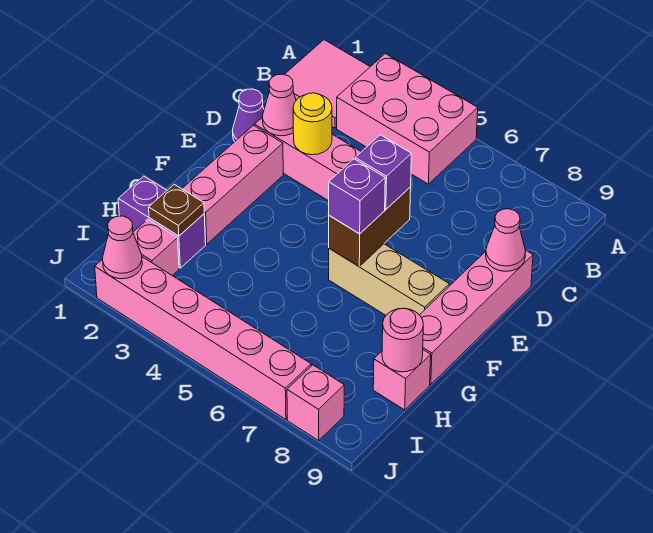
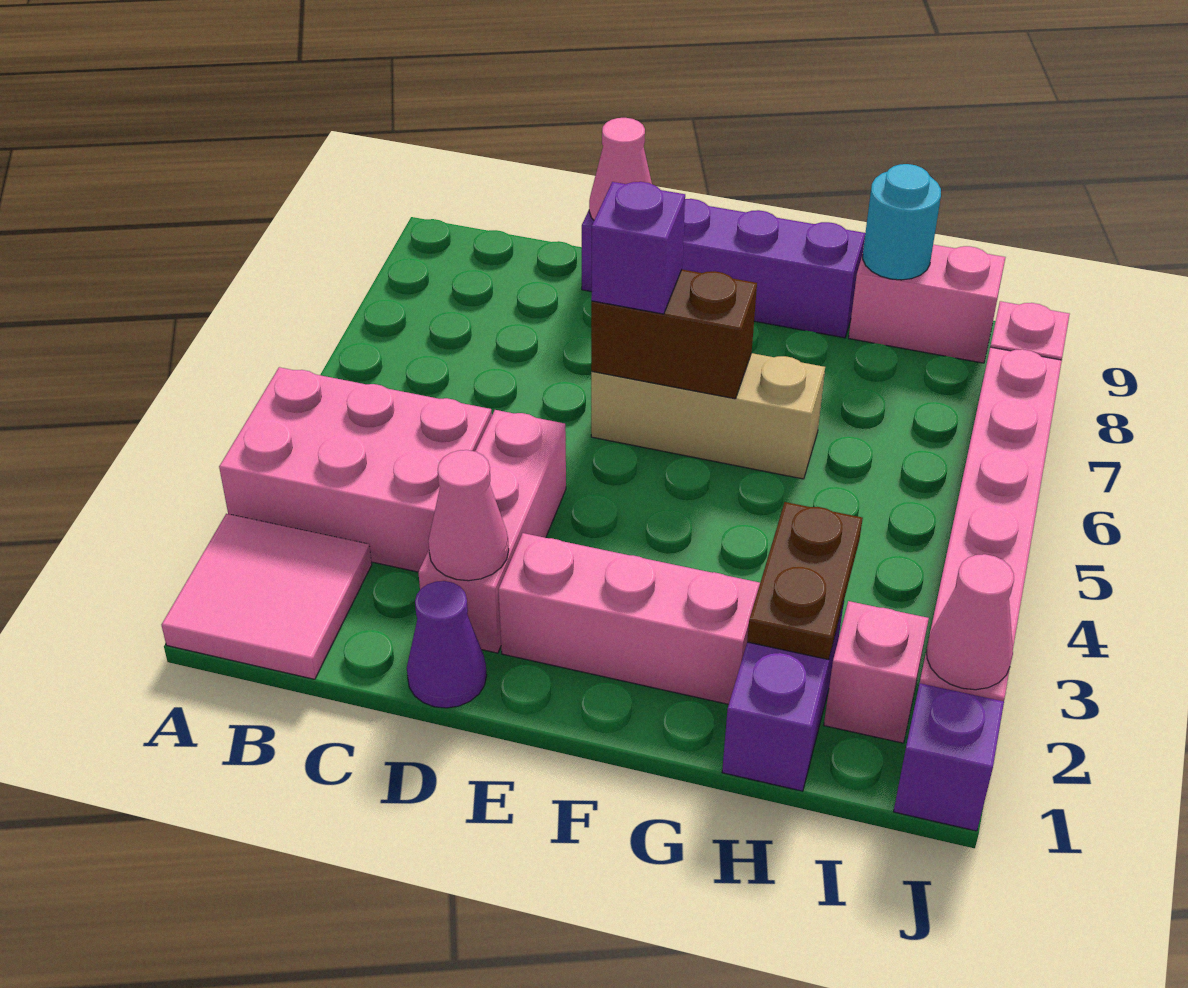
pink brick A3:B5 level 1 -> pink brick A3:C4 level 1
yellow round brick D3 level 2 -> none
pink brick D9:G9 level 1 -> purple brick D9:G9 level 1
tan brick F6:F8 level 1 -> tan brick E6:G6 level 1
purple brick F6 level 3 -> purple brick J1 level 1
brown plate H2 level 2 -> brown plate H2:H3 level 2
pink brick H9 level 1 -> pink brick H9:I9 level 1
pink round brick H9 level 2 -> cyan round brick H9 level 2

